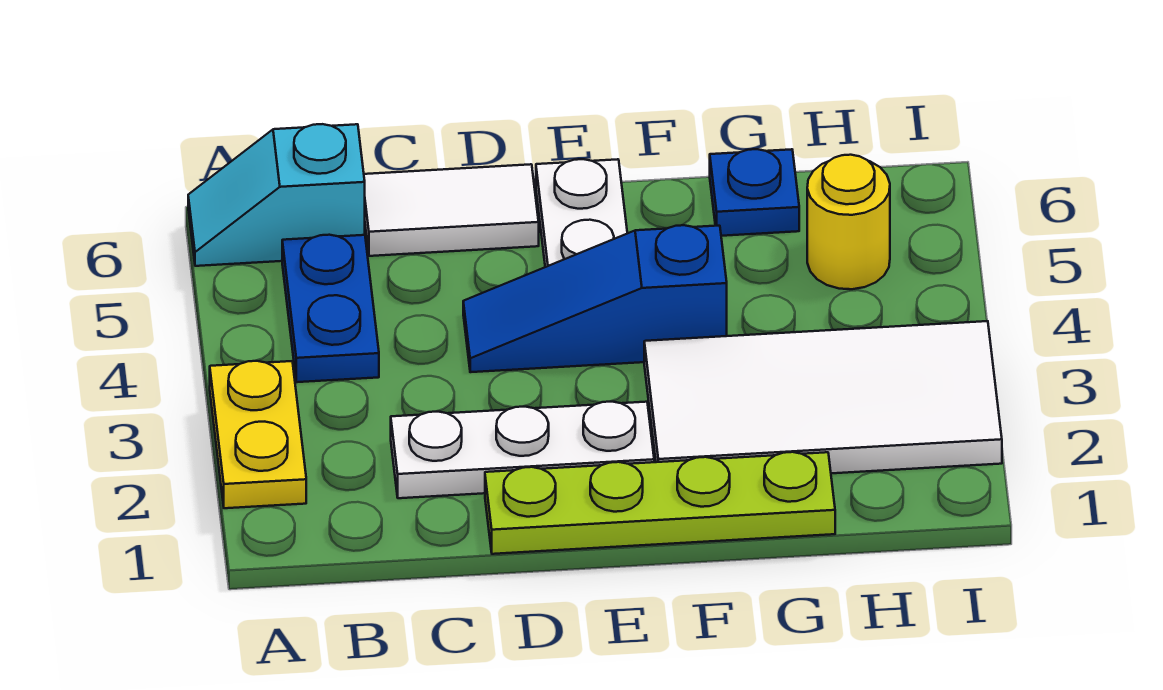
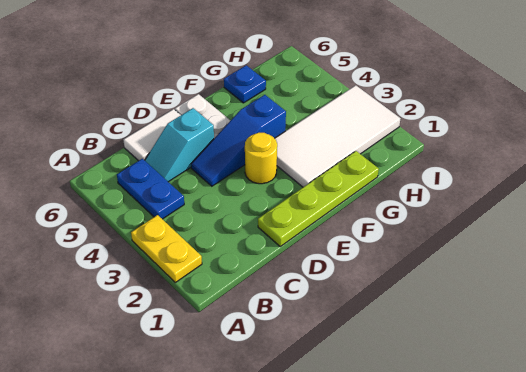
cyan slope A6:B6 level 1 top B -> cyan slope C5:D5 level 1 top D
white plate C2:E2 level 1 -> none
yellow round brick H5 level 1 -> yellow round brick E3 level 1

